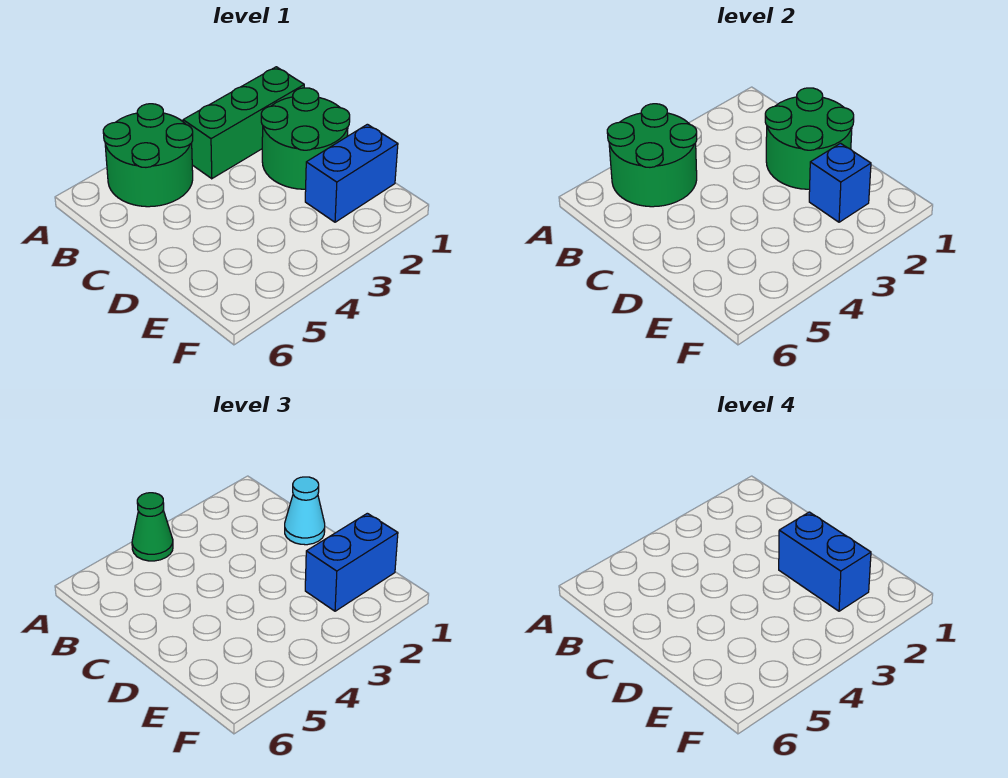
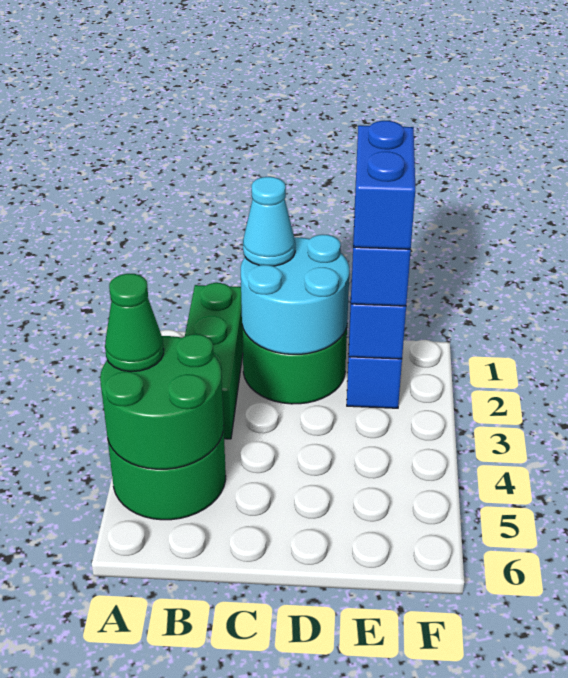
green round brick C1:D2 level 2 -> cyan round brick C1:D2 level 2
blue brick D2:E2 level 4 -> blue brick E1:E2 level 4

